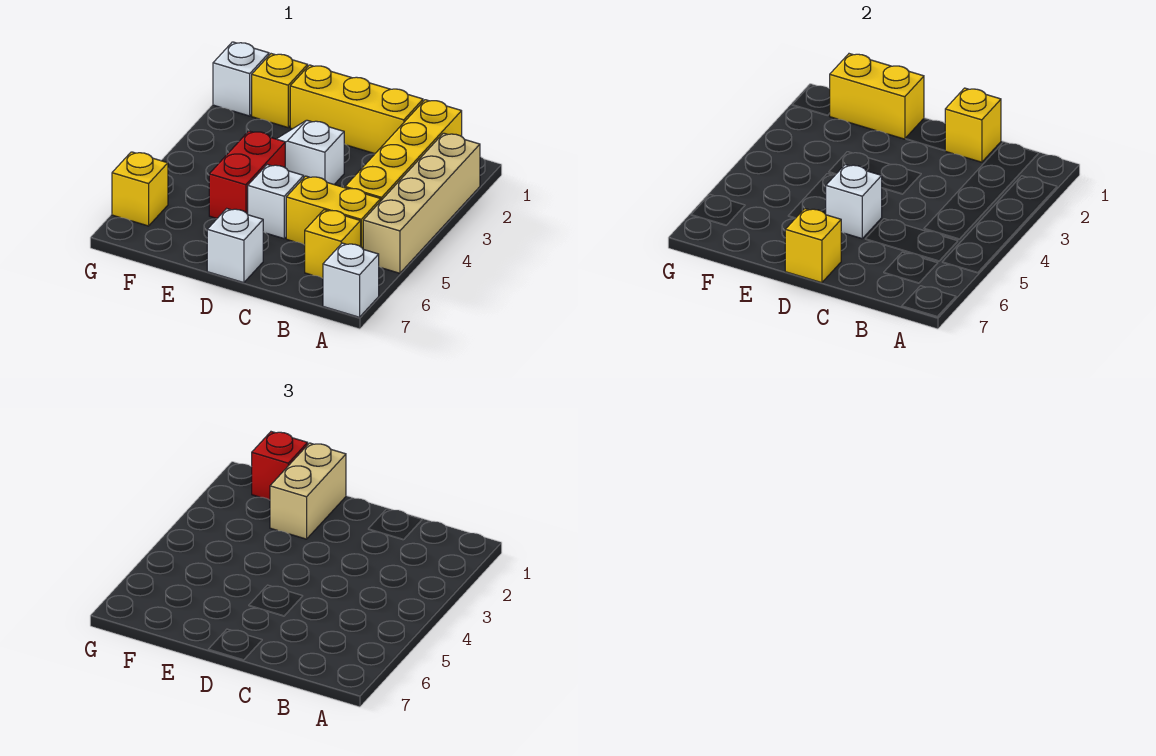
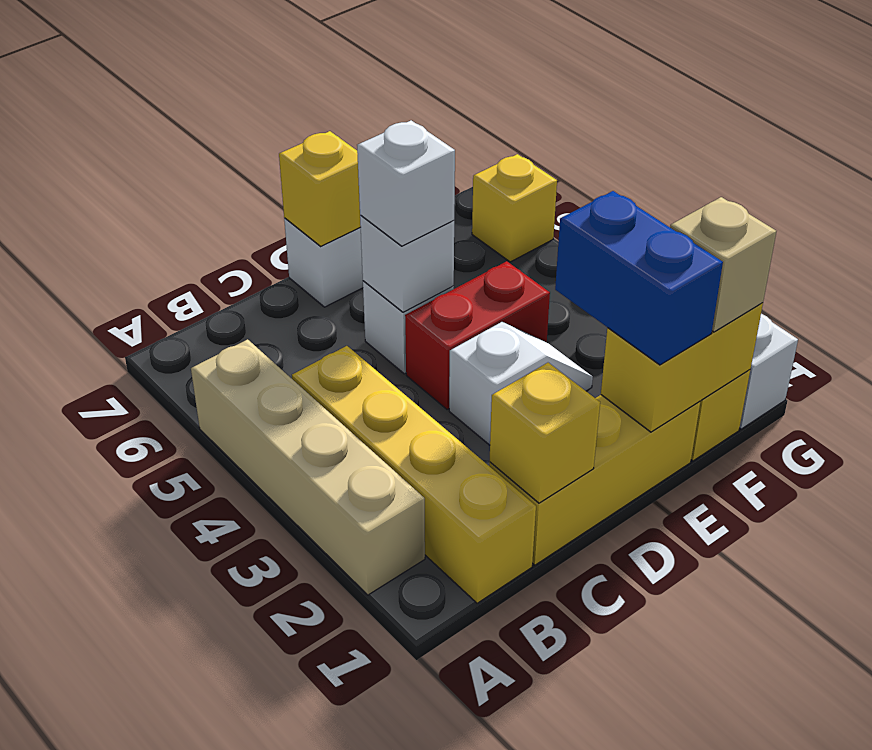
white brick A7 level 1 -> white brick D5 level 3
yellow brick B5:C5 level 1 -> none
yellow brick B6 level 1 -> none
tan brick E1:E2 level 3 -> blue brick E1:E2 level 3
red brick E4:E5 level 1 -> red brick D4:E4 level 1
red brick F1 level 3 -> tan brick F1 level 3

